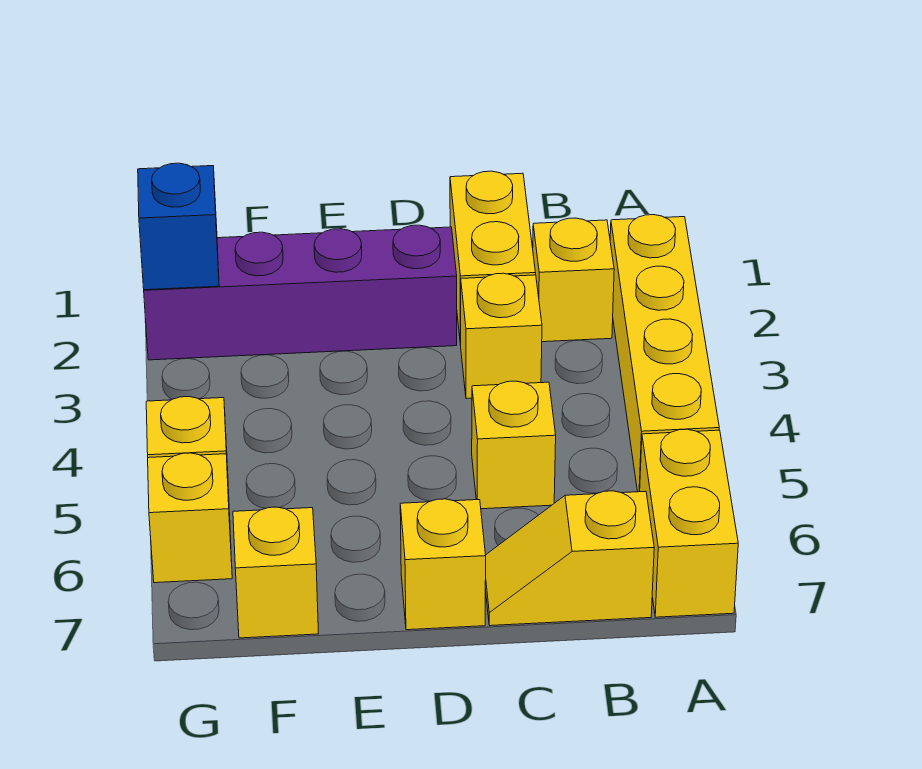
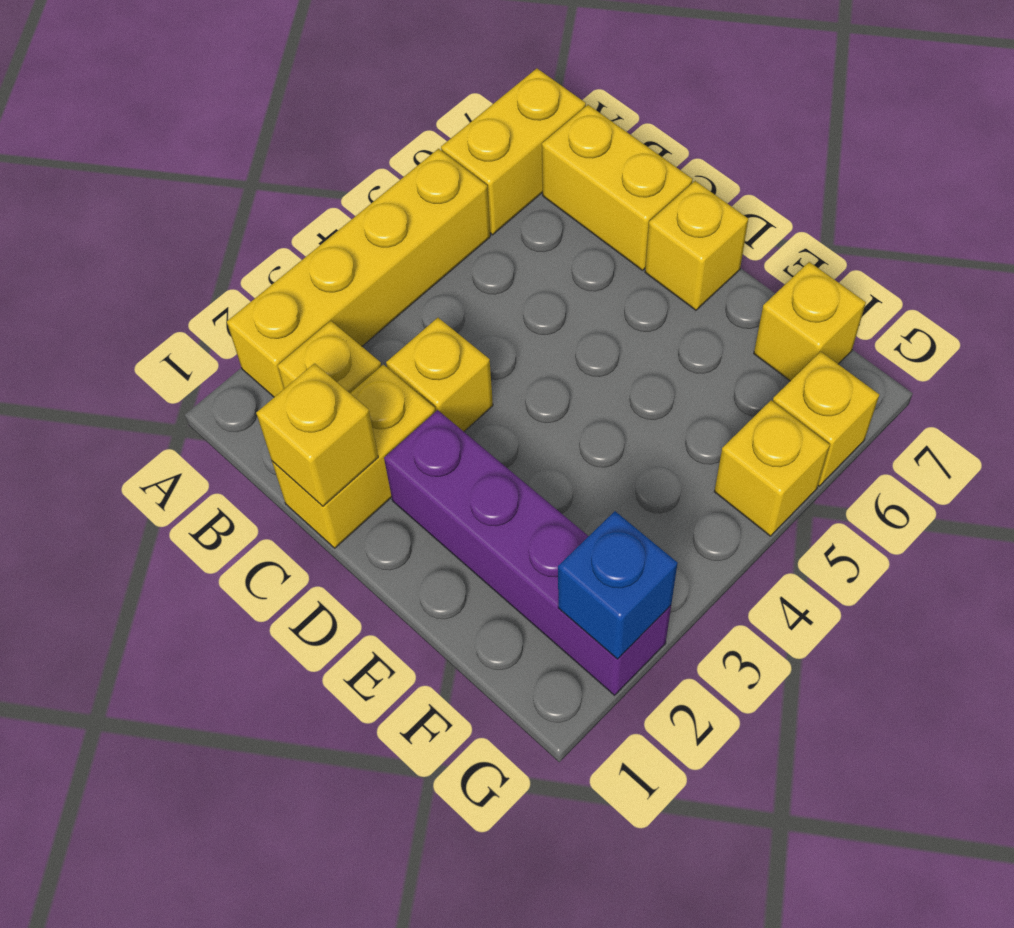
yellow slope B7:C7 level 1 top B -> yellow brick B7:C7 level 1
yellow brick C5 level 1 -> yellow brick C1 level 2

